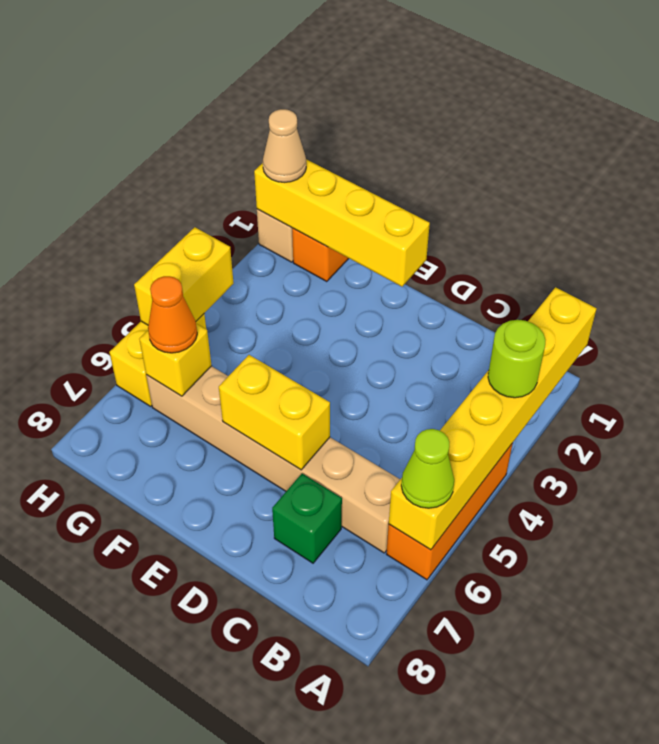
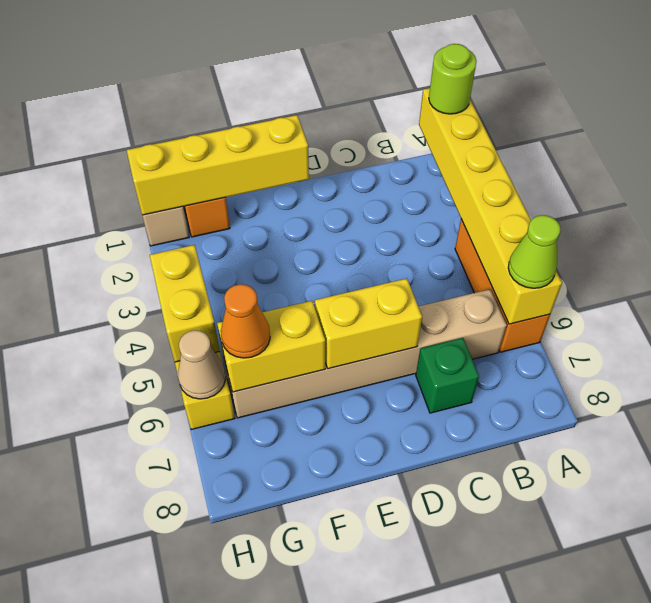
lime round brick A3 level 3 -> lime round brick A1 level 3
yellow brick G6 level 2 -> yellow brick F6:G6 level 2
tan cone H1 level 3 -> tan cone H6 level 2

